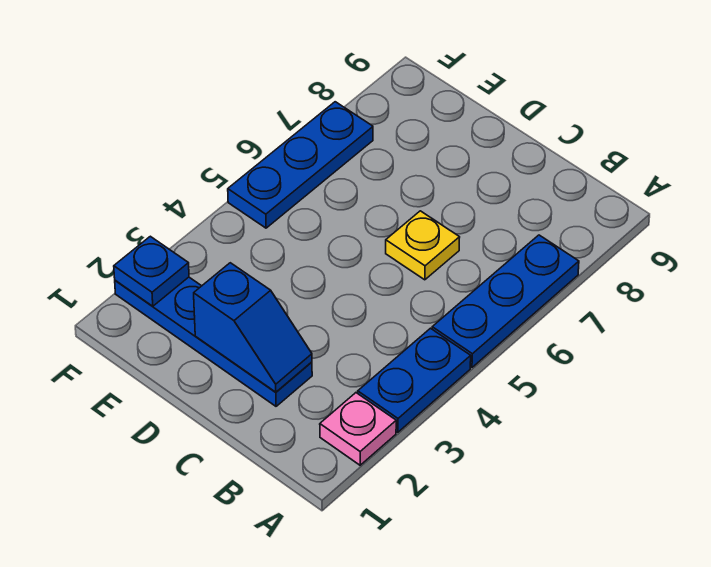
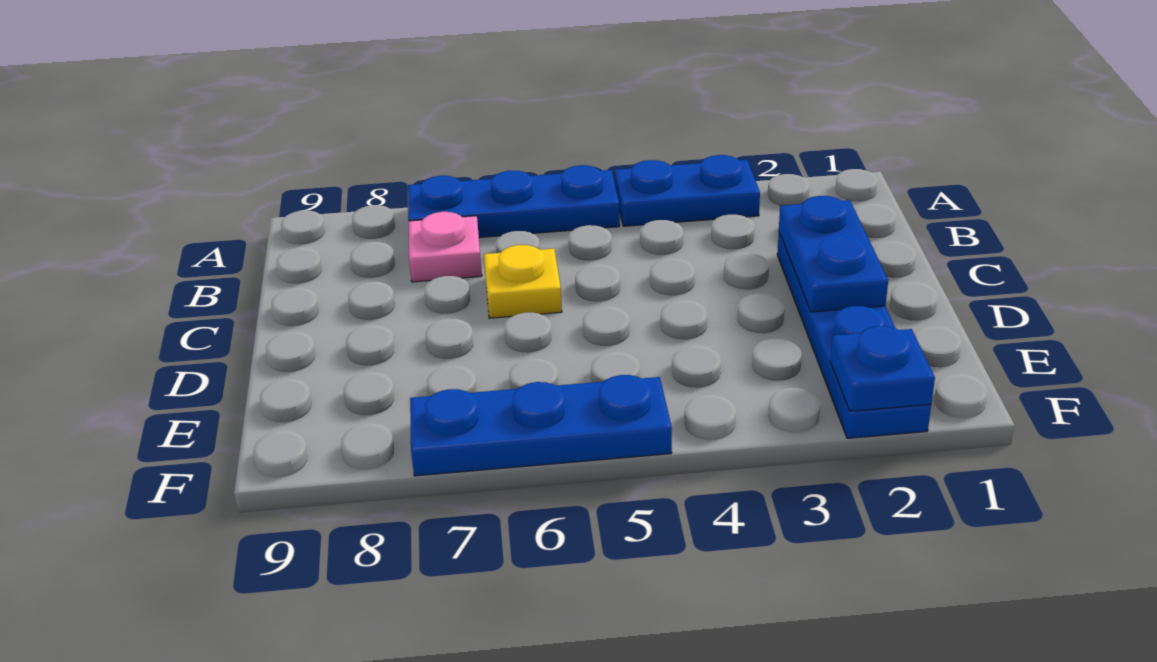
pink plate A2 level 1 -> pink plate B7 level 1
blue slope C2:D2 level 2 top D -> blue plate C2:D2 level 2

